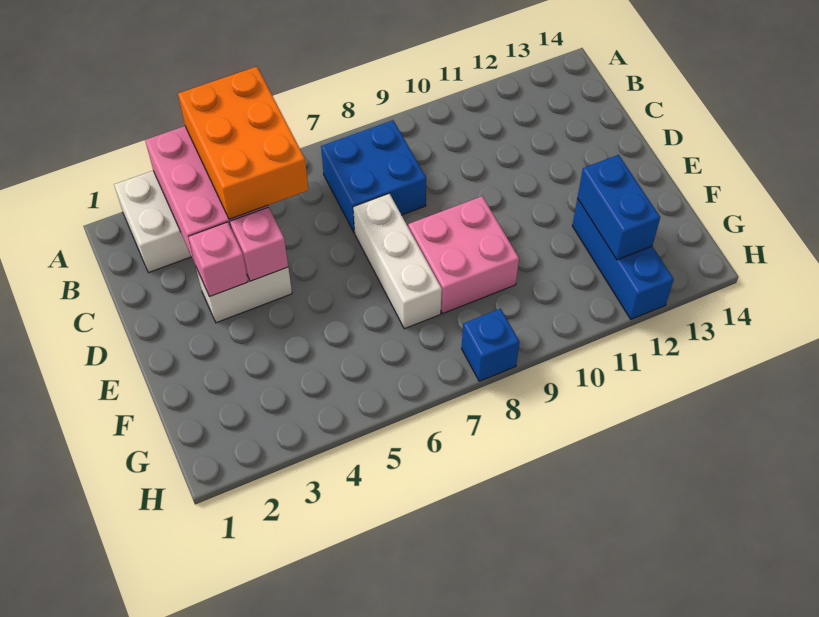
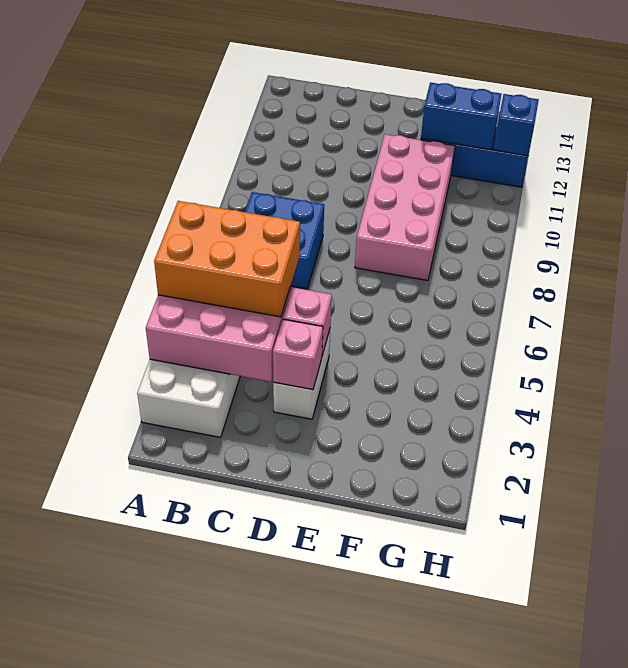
white brick D7:F7 level 1 -> none
pink brick E8:F9 level 1 -> pink brick E8:F11 level 1
blue brick H8 level 1 -> blue brick H12 level 2

